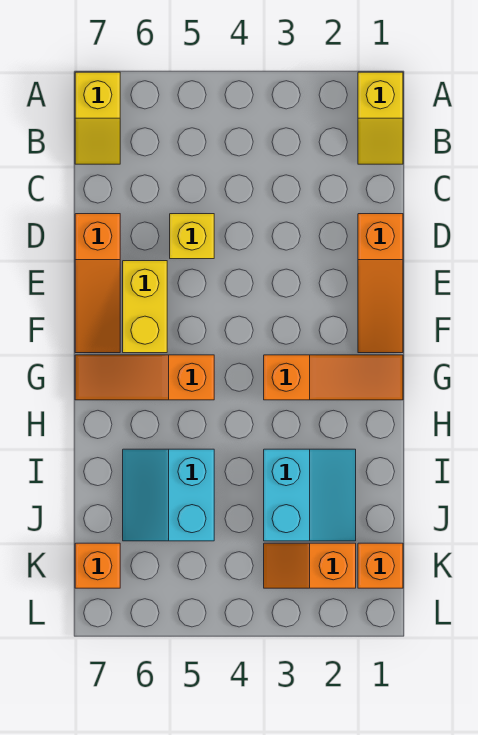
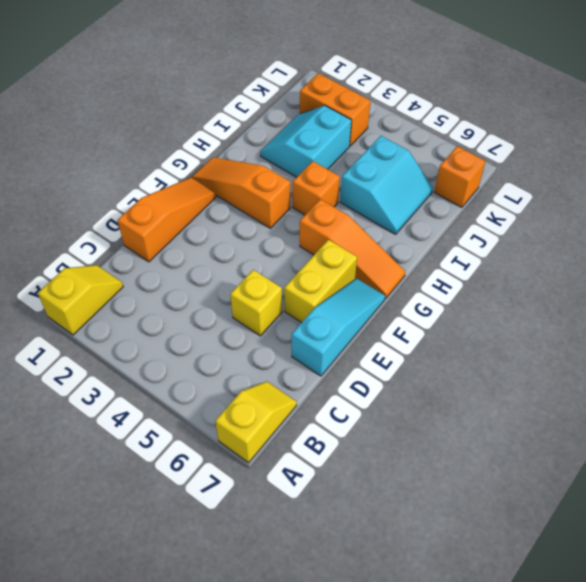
orange slope D7:F7 level 1 top D -> cyan slope D7:F7 level 1 top D
orange brick K1 level 1 -> orange brick H4 level 1
orange slope K2:K3 level 1 top 2 -> orange brick K2:K3 level 1

